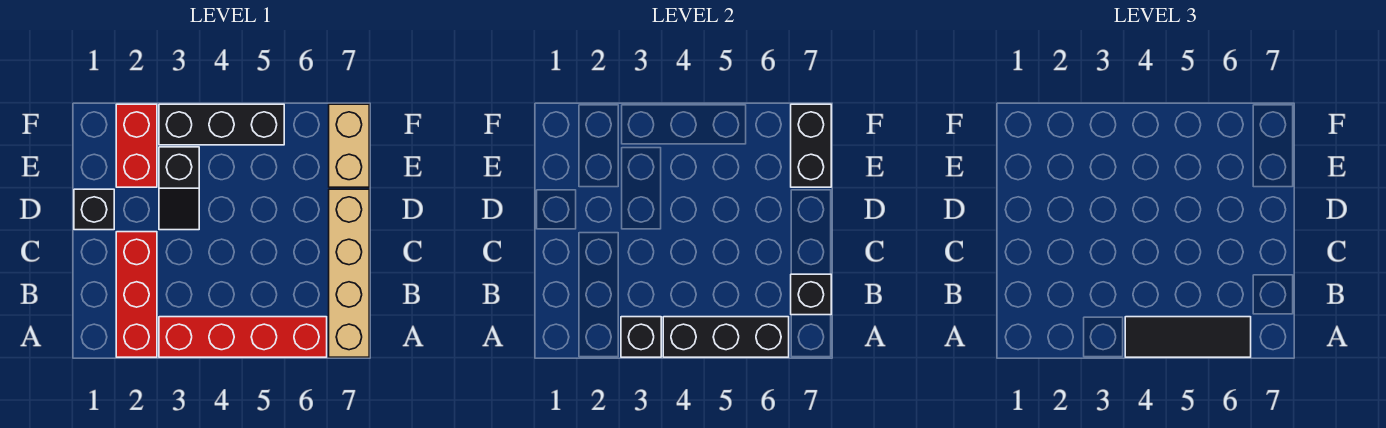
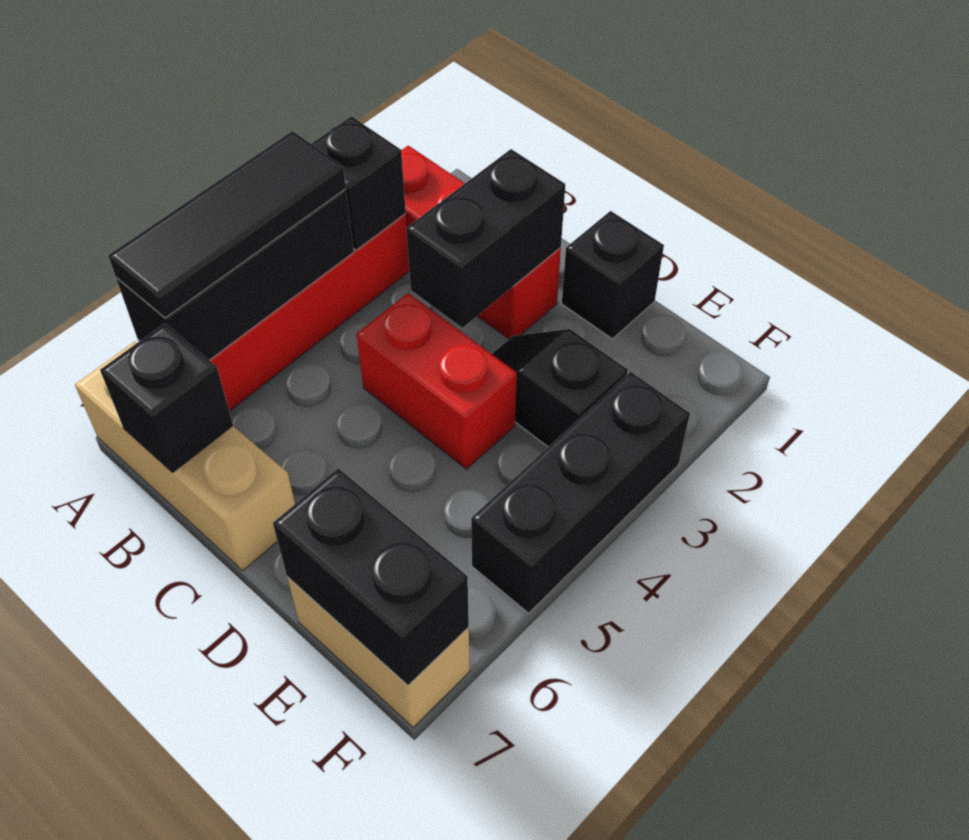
tan brick A7:D7 level 1 -> tan brick A7:C7 level 1
none -> black brick C2:C3 level 2
red brick E2:F2 level 1 -> red brick C4:D4 level 1

